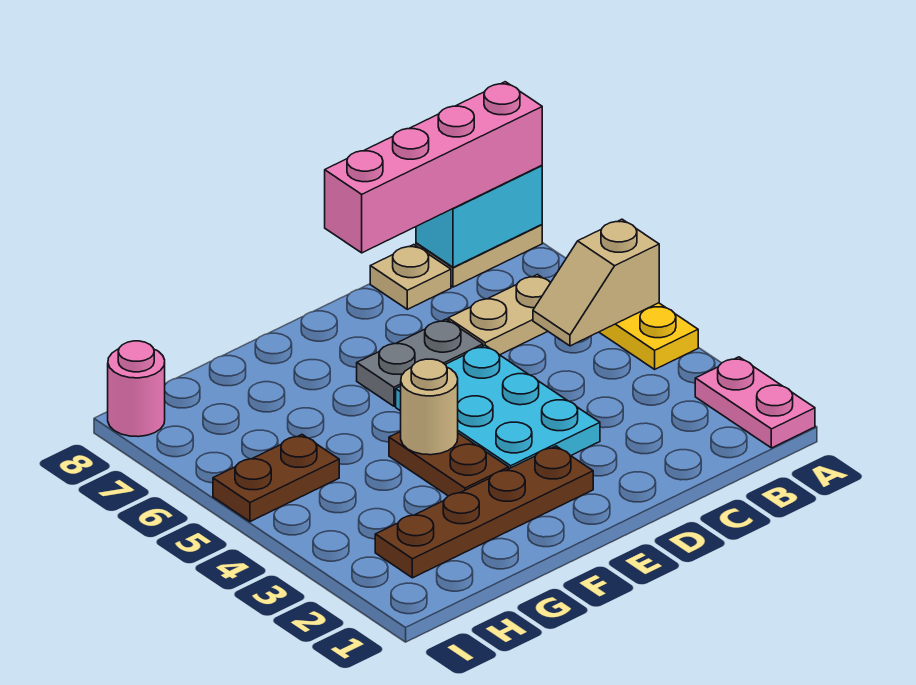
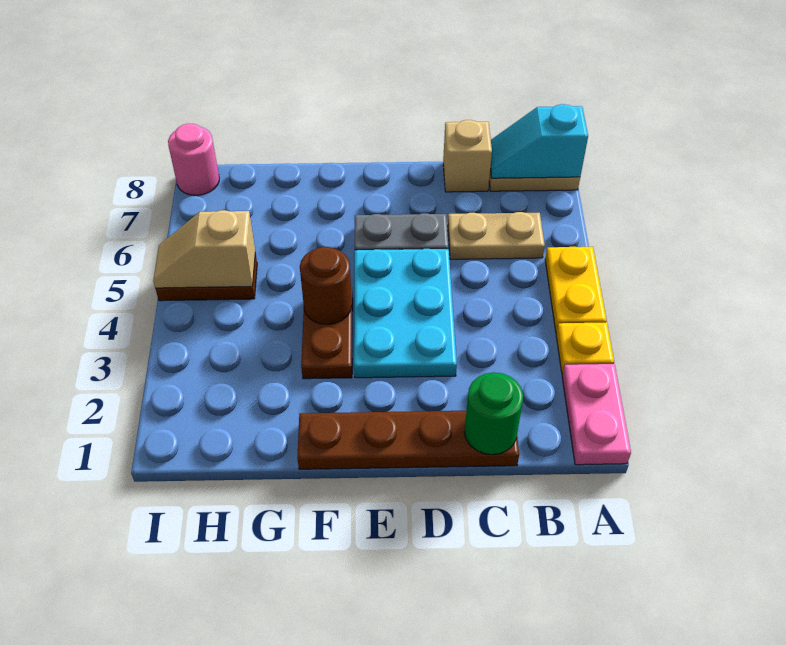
none -> yellow plate A3 level 1
tan slope A5:B5 level 2 top A -> tan slope H5:I5 level 2 top H
cyan brick A8:B8 level 2 -> cyan slope A8:B8 level 2 top A
pink brick A8:D8 level 3 -> none
none -> green round brick C1 level 2
tan plate C8 level 1 -> tan brick C8 level 1
brown plate E2:H2 level 1 -> brown plate C1:F1 level 1
tan round brick F4 level 2 -> brown round brick F4 level 2

